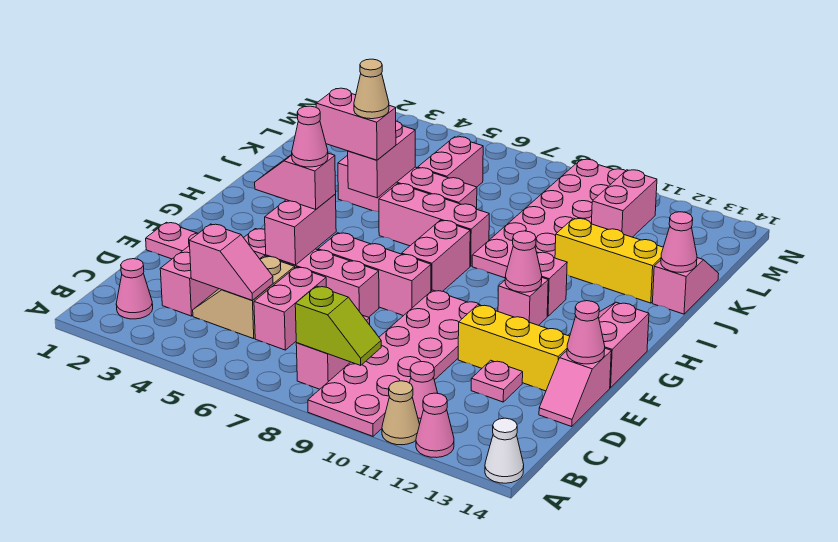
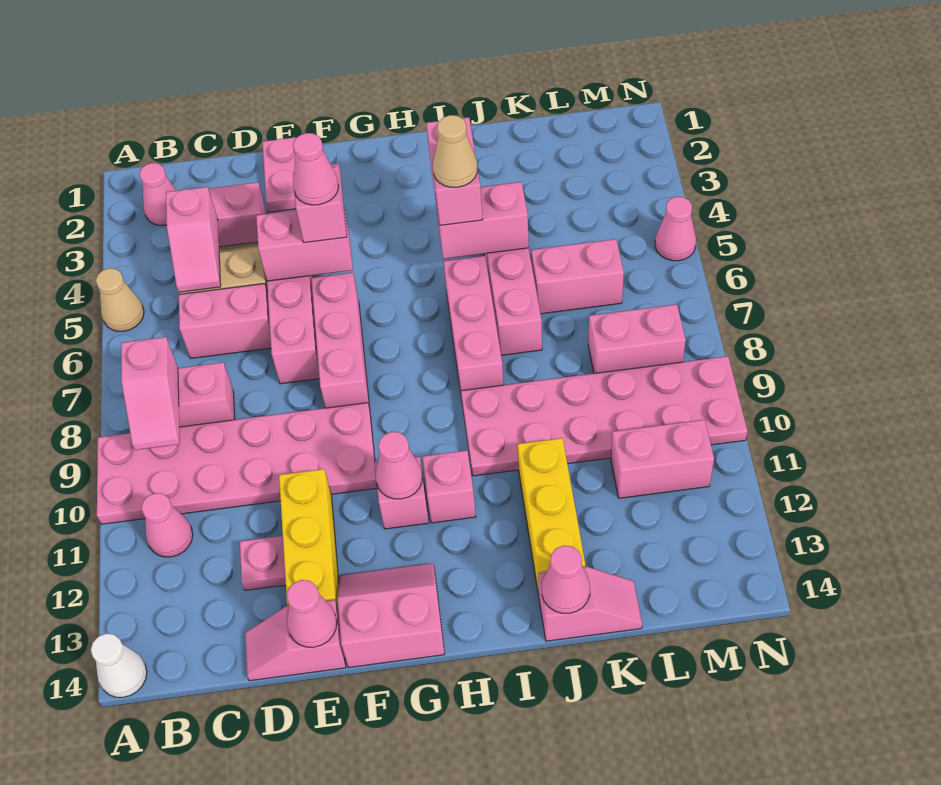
tan cone A11 level 1 -> tan cone A5 level 1
pink cone A12 level 1 -> pink cone N5 level 1
lime slope B8:B9 level 2 top 8 -> pink slope B8:B9 level 2 top 8
pink brick G8:H8 level 1 -> pink brick L8:M8 level 1

